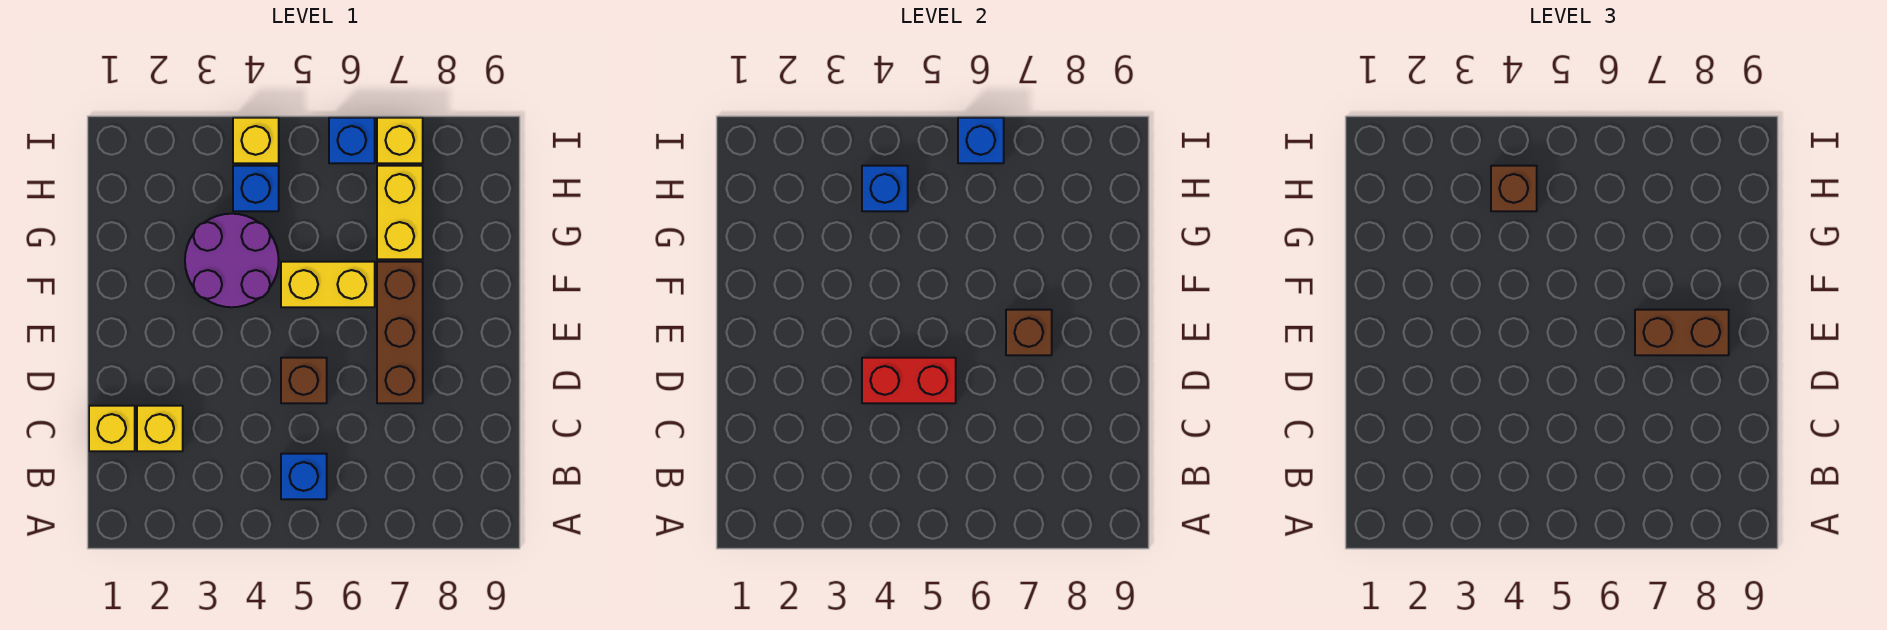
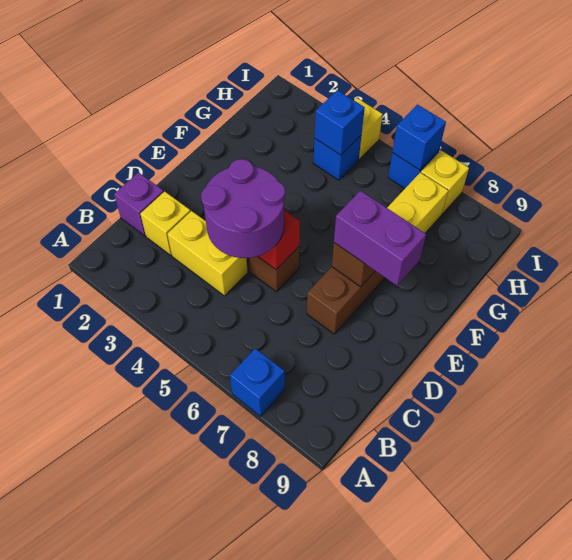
blue brick B5 level 1 -> blue brick A7 level 1
yellow brick C1 level 1 -> purple brick C1 level 1
brown brick E7:E8 level 3 -> purple brick E7:E8 level 3
purple round brick F3:G4 level 1 -> purple round brick C4:D5 level 3
yellow brick F5:F6 level 1 -> yellow brick C3:C4 level 1
brown brick H4 level 3 -> none

